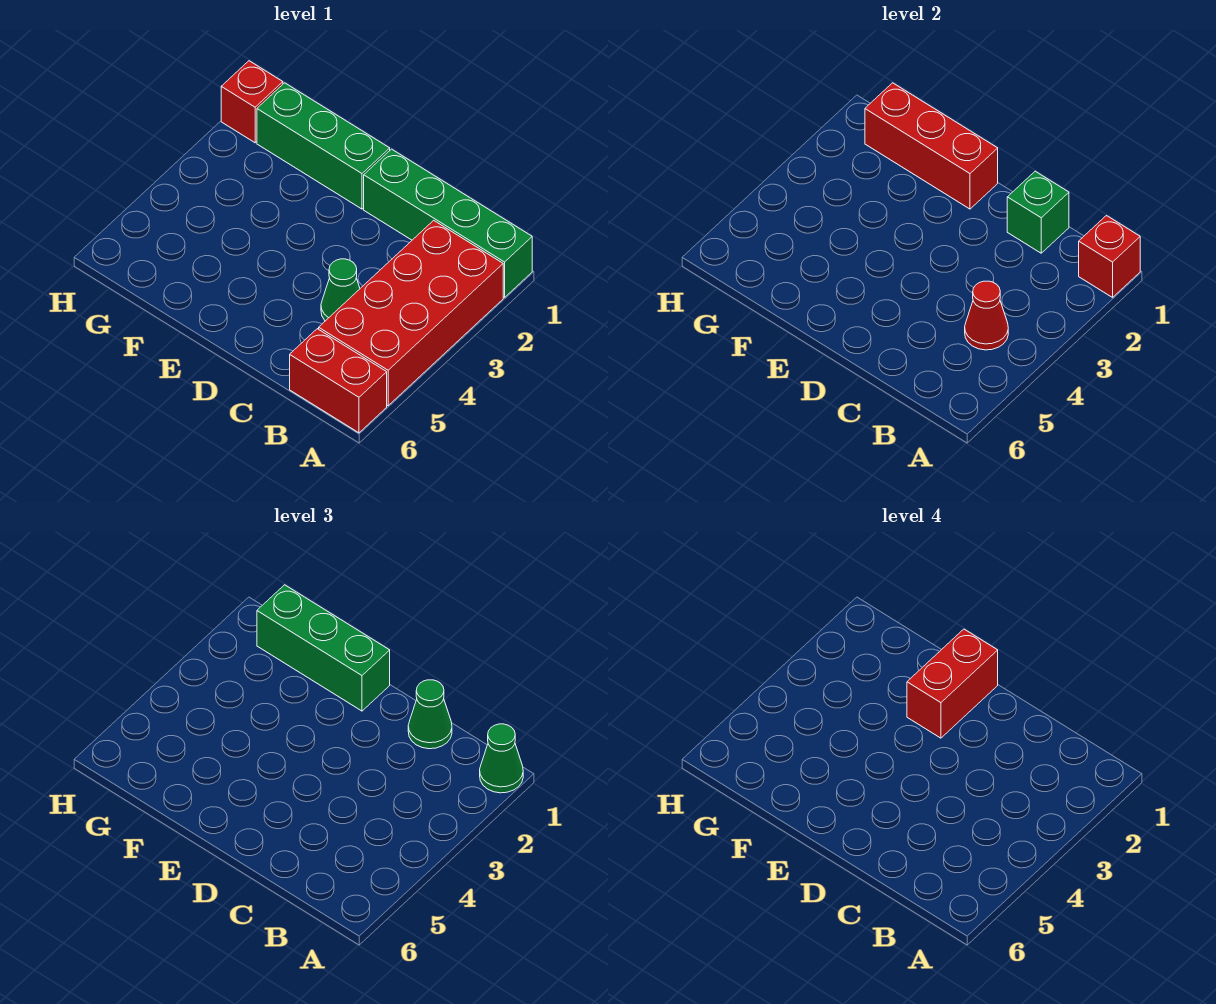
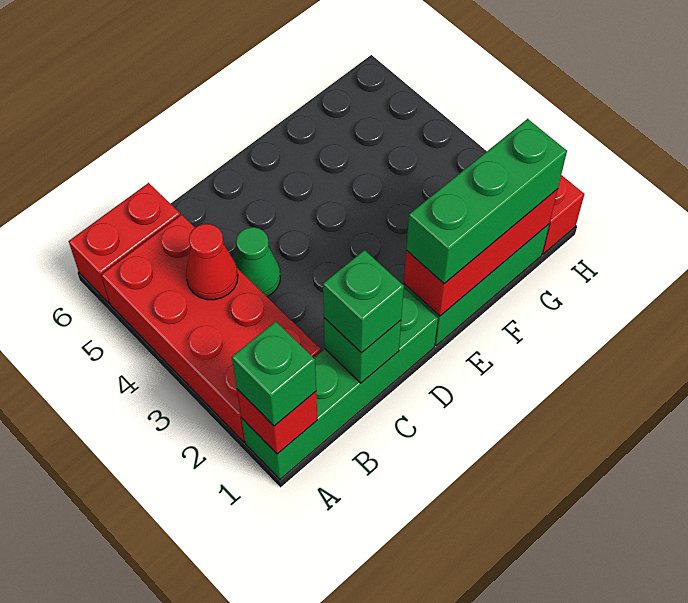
green cone A1 level 3 -> green brick A1 level 3
green cone C1 level 3 -> green brick C1 level 3
red brick E1:E2 level 4 -> none

